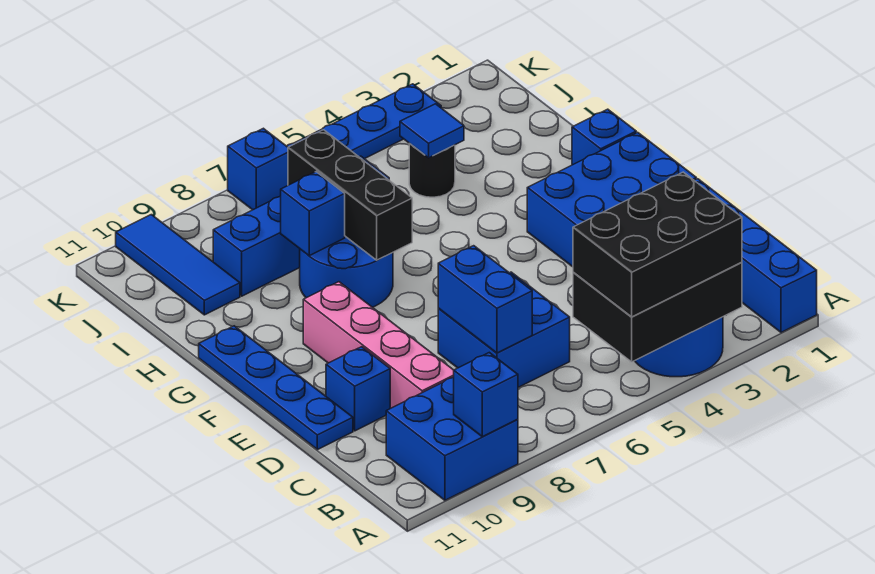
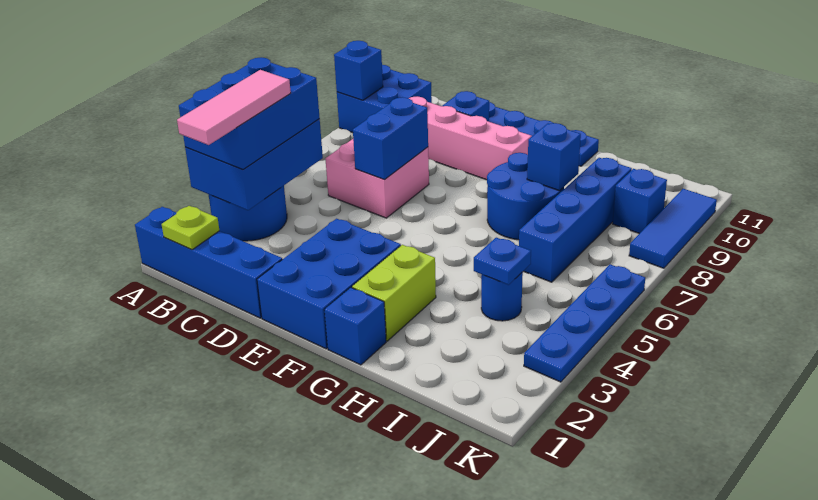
black brick A3:B5 level 2 -> blue brick A3:B5 level 2
black brick A3:B5 level 3 -> blue brick A3:B5 level 3
none -> lime plate B1 level 2
none -> pink tile B2:B4 level 4
blue brick C6:D7 level 1 -> pink brick C6:D7 level 1
blue brick C7:D7 level 2 -> blue brick D6:D7 level 2
none -> lime brick G2:G3 level 1
black brick G7:I7 level 2 -> none
black round brick I4 level 1 -> blue round brick I4 level 1
blue tile I4 level 2 -> blue plate I4 level 2
blue tile I10:K10 level 1 -> blue tile K8:K10 level 1
blue brick K7 level 1 -> blue brick J9 level 1

